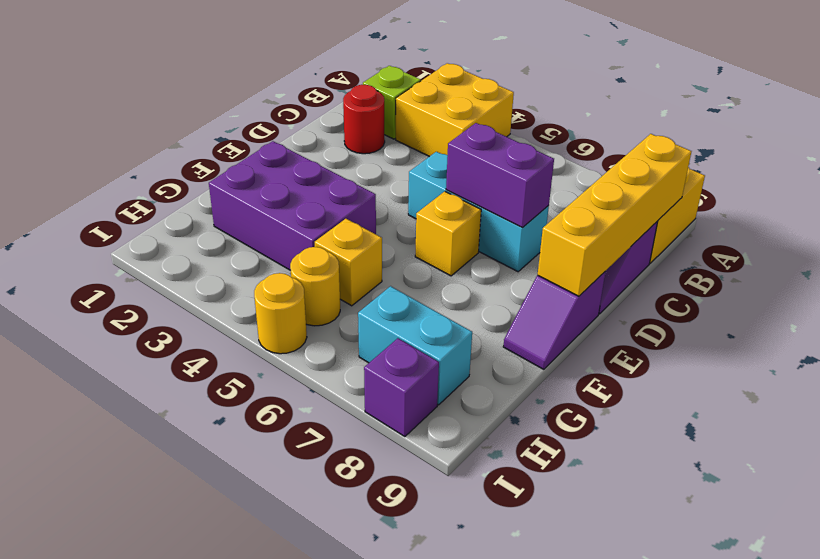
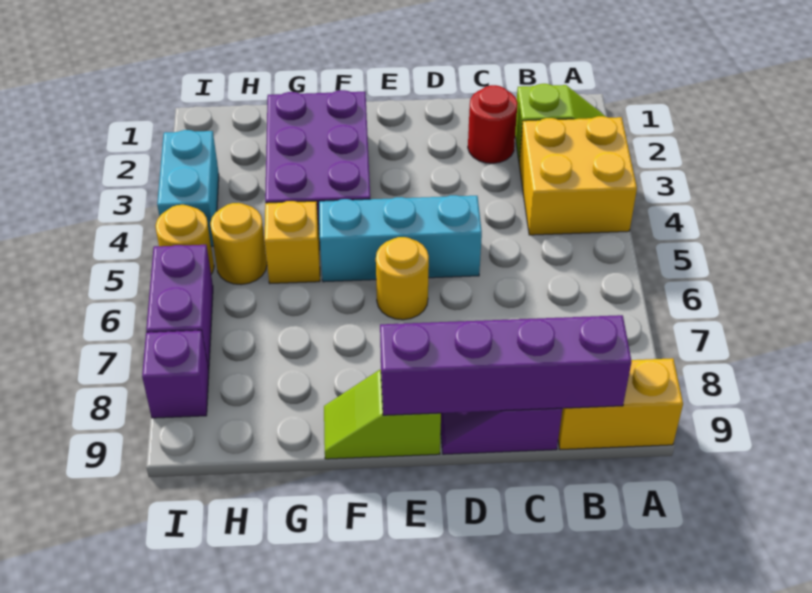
yellow brick B9:E9 level 2 -> purple brick B9:E9 level 2
cyan brick D5:D7 level 1 -> cyan brick D5:F5 level 1
purple brick D6:D7 level 2 -> purple brick I6:I7 level 1
yellow brick E6 level 1 -> yellow round brick E6 level 1
purple slope E9:F9 level 1 top E -> lime slope E9:F9 level 1 top E
cyan brick H7:H8 level 1 -> cyan brick I3:I4 level 1

